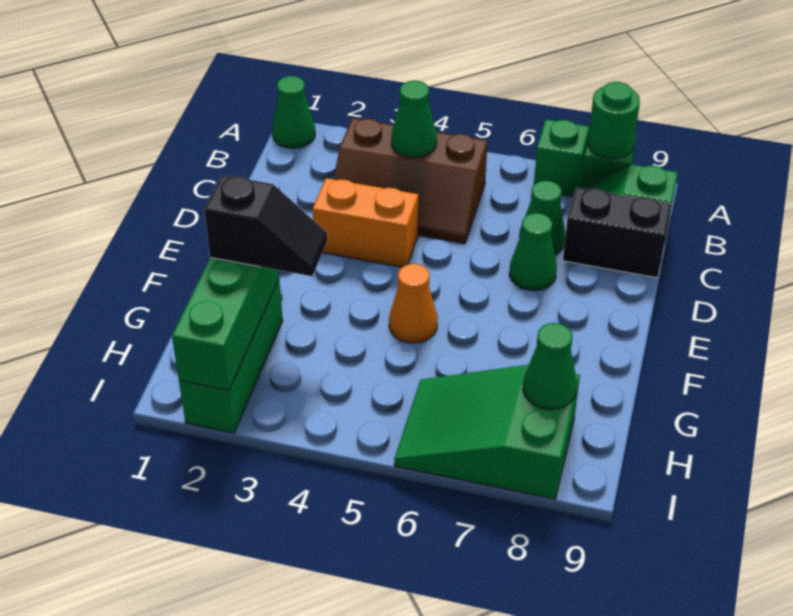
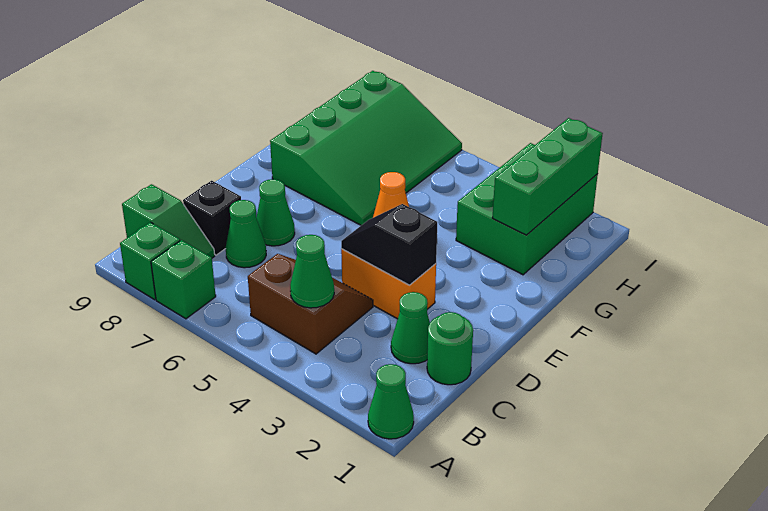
green round brick A8 level 2 -> green round brick C1 level 1
brown slope B3:C5 level 1 top B -> brown slope B4:C5 level 1 top B
black brick C8:C9 level 1 -> black brick C8 level 1
green brick G2:I2 level 1 -> green brick G2:I3 level 1
black slope G2:G3 level 3 top 2 -> black slope D3:D4 level 2 top 3
green slope H6:I8 level 1 top 8 -> green slope F6:I8 level 1 top 8
green cone H8 level 2 -> green cone C2 level 1

